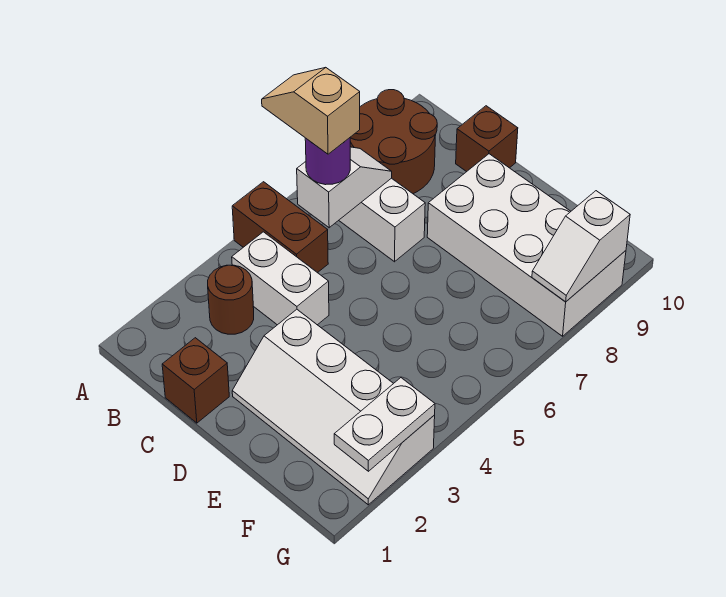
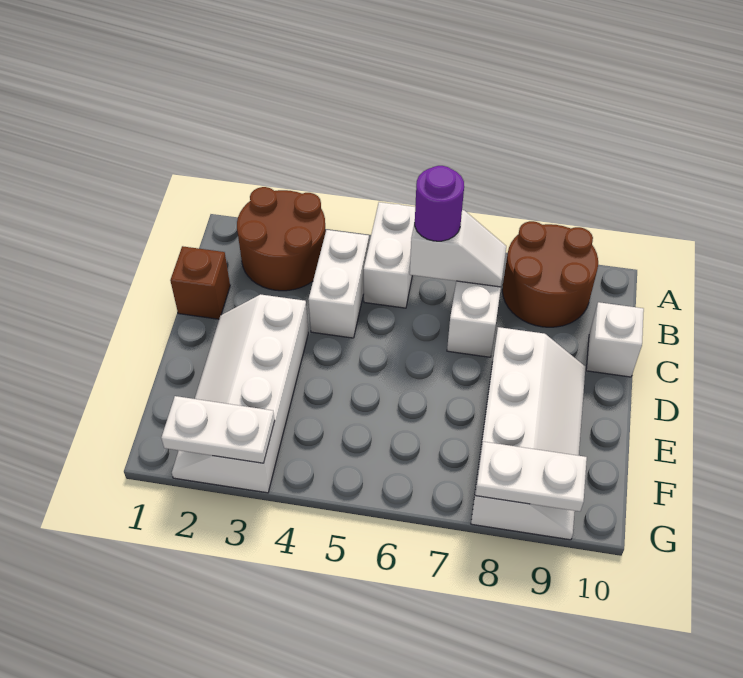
brown brick A5:B5 level 1 -> white brick A5:B5 level 1
tan slope A6:B6 level 4 top B -> none
brown round brick B3 level 1 -> brown round brick A2:B3 level 1
brown brick C10 level 1 -> white brick C10 level 1
white brick D8:G9 level 1 -> white slope D8:G9 level 1 top 8
white slope G8:G9 level 2 top 9 -> white plate G8:G9 level 2

